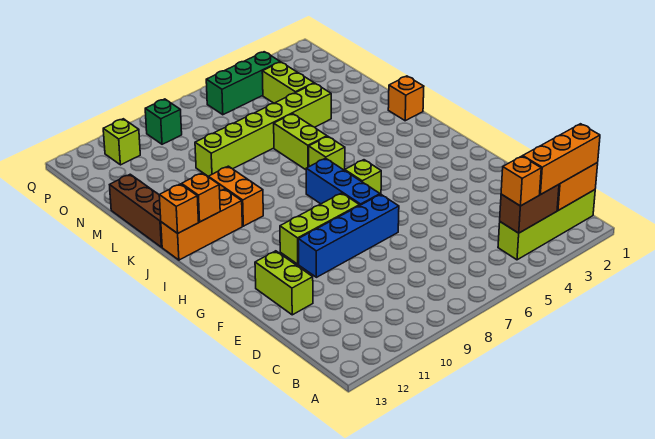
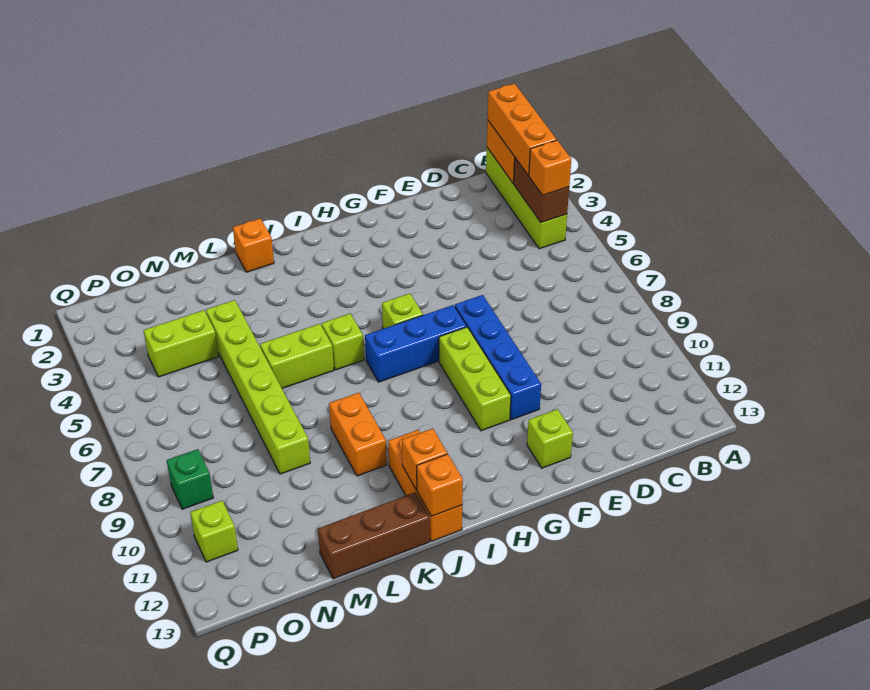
lime brick E12:F12 level 1 -> lime brick F12 level 1
orange brick J10:K10 level 1 -> orange brick K9:K10 level 1
green brick P4:P6 level 1 -> none

